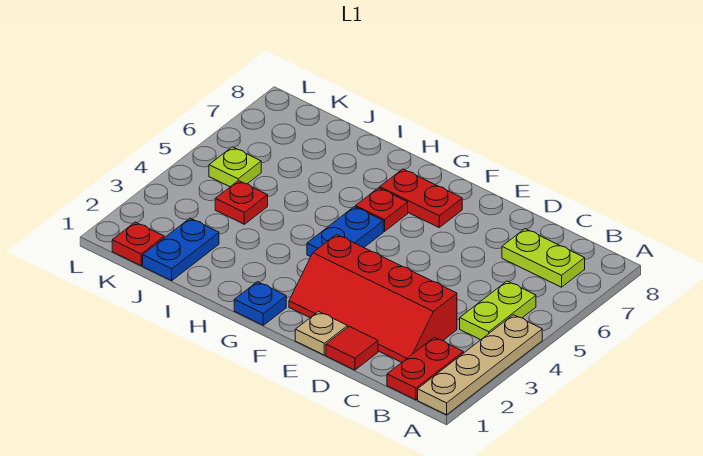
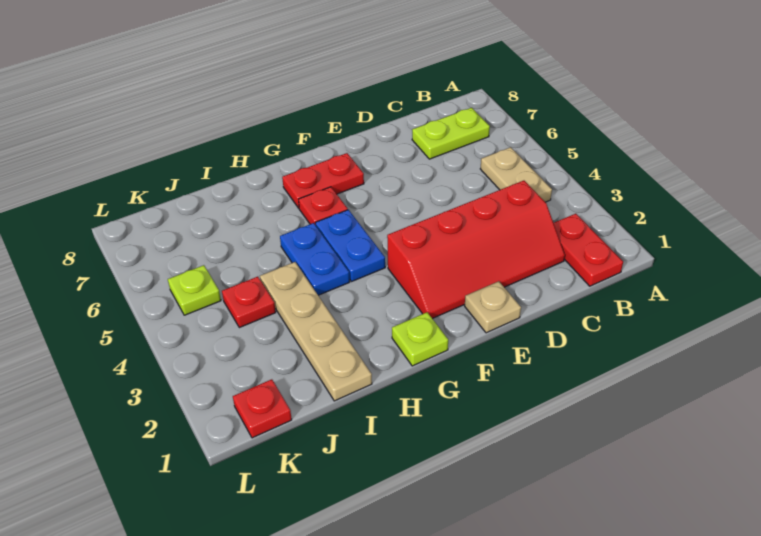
tan plate A1:A4 level 1 -> tan plate I1:I4 level 1
lime plate B4:B5 level 1 -> tan plate B4:B5 level 1
red tile D1 level 1 -> none
blue plate G1 level 1 -> lime plate G1 level 1
blue plate J1:J2 level 1 -> blue plate H4:H5 level 1

